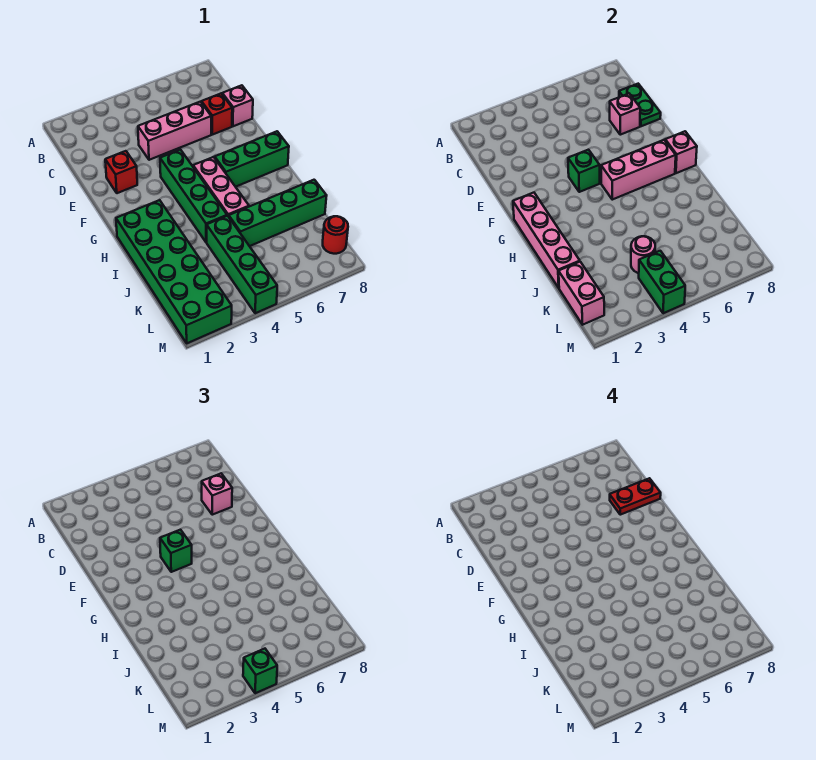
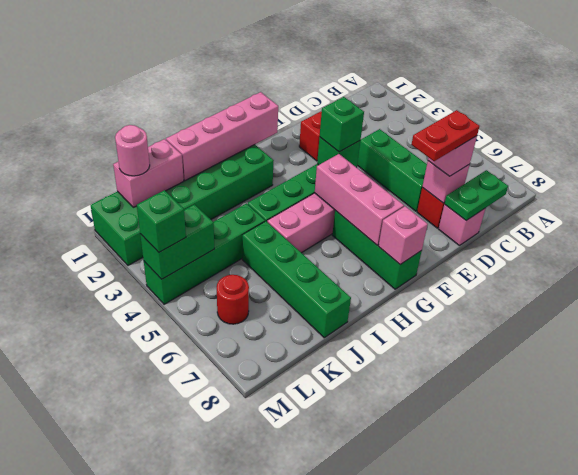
pink brick D4:D6 level 1 -> green brick D4:D6 level 1
red plate D7:D8 level 4 -> red plate D7:E7 level 4
pink round brick K4 level 2 -> pink round brick L1 level 3
red round brick L8 level 1 -> red round brick L6 level 1

